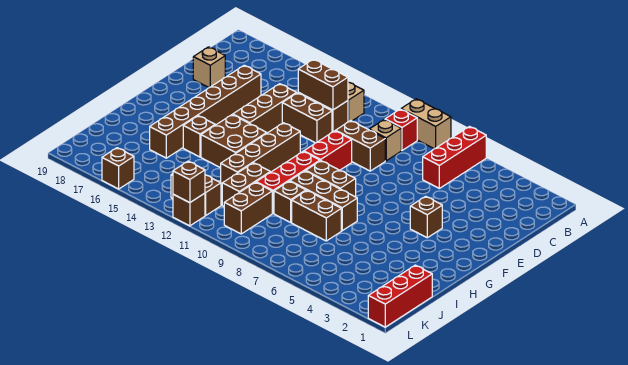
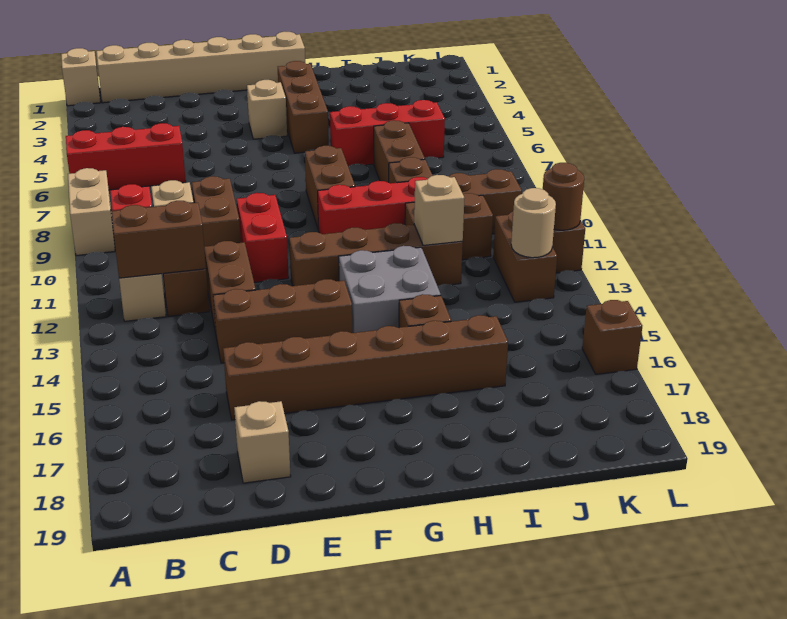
none -> tan brick A1 level 1
none -> tan brick B1:G1 level 1
brown brick C12:C13 level 2 -> brown brick B12:C12 level 2
red brick E10:F10 level 1 -> red brick E10:E11 level 1
brown brick F4 level 1 -> tan brick F4 level 1
brown brick G13:H14 level 1 -> grey brick G13:H14 level 1
brown brick H7:H9 level 1 -> brown brick G3:G5 level 1
none -> tan brick I12 level 2
red brick J1:L1 level 1 -> red brick H6:J6 level 1
none -> tan round brick K13 level 2
brown brick L12 level 2 -> brown round brick L12 level 2

